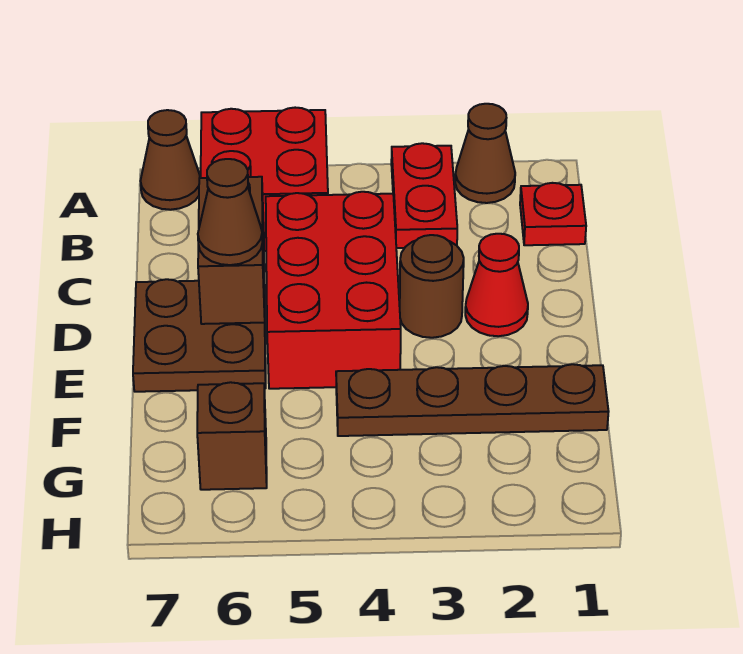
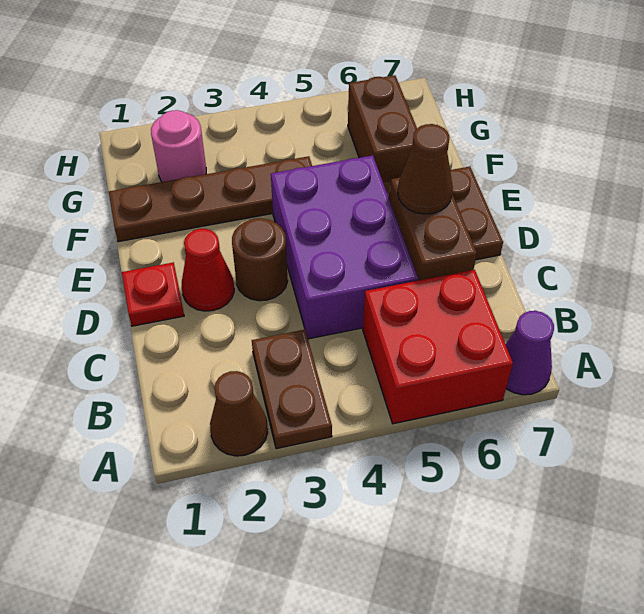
red plate A3:B3 level 1 -> brown plate A3:B3 level 1
brown cone A7 level 1 -> purple cone A7 level 1
red plate B1 level 1 -> red plate D1 level 1
red brick C4:E5 level 1 -> purple brick C4:E5 level 1
none -> pink round brick G2 level 1
brown brick G6 level 1 -> brown brick F6:G6 level 1

